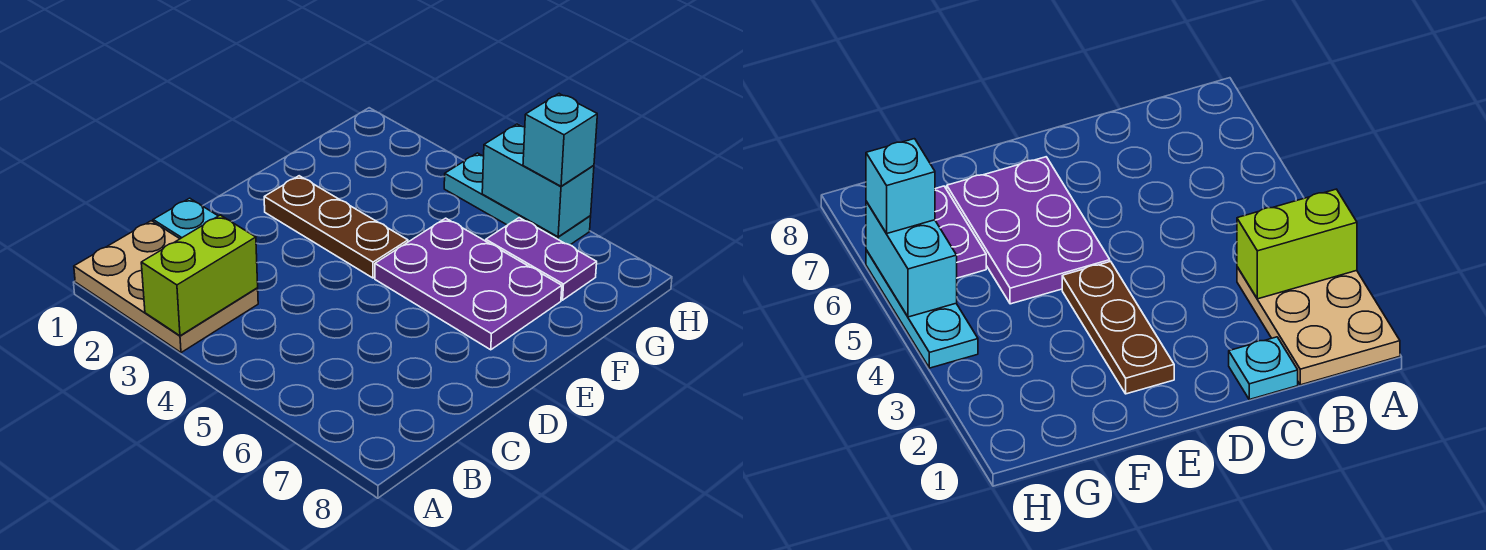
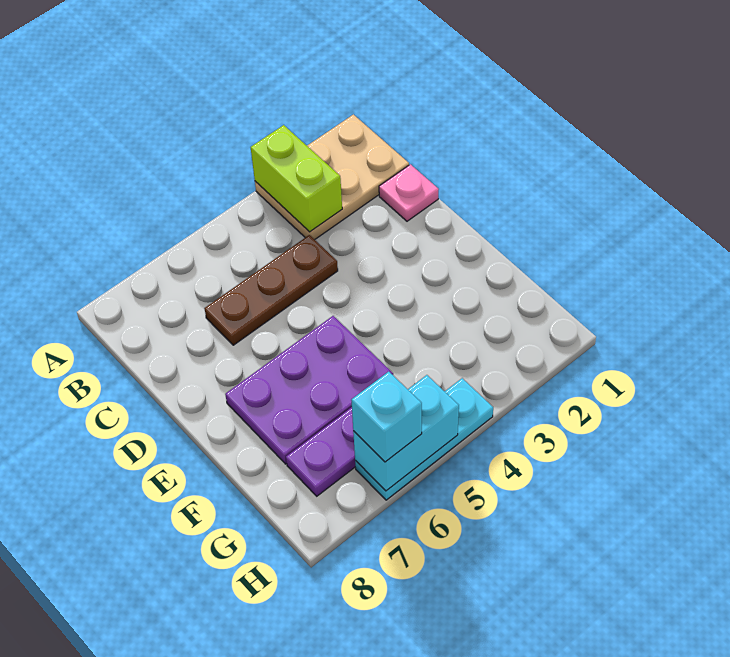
cyan plate C1 level 1 -> pink plate C1 level 1
brown plate E2:E4 level 1 -> brown plate C4:C6 level 1

